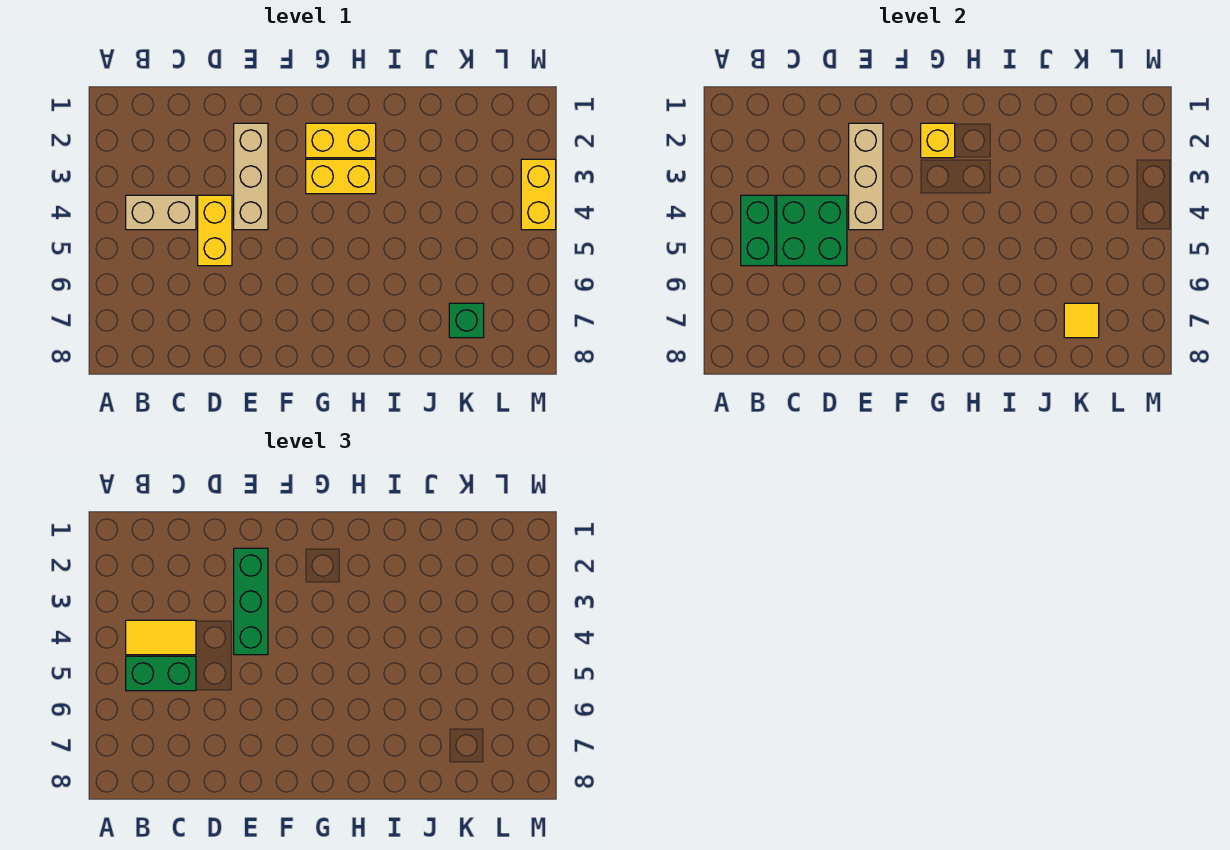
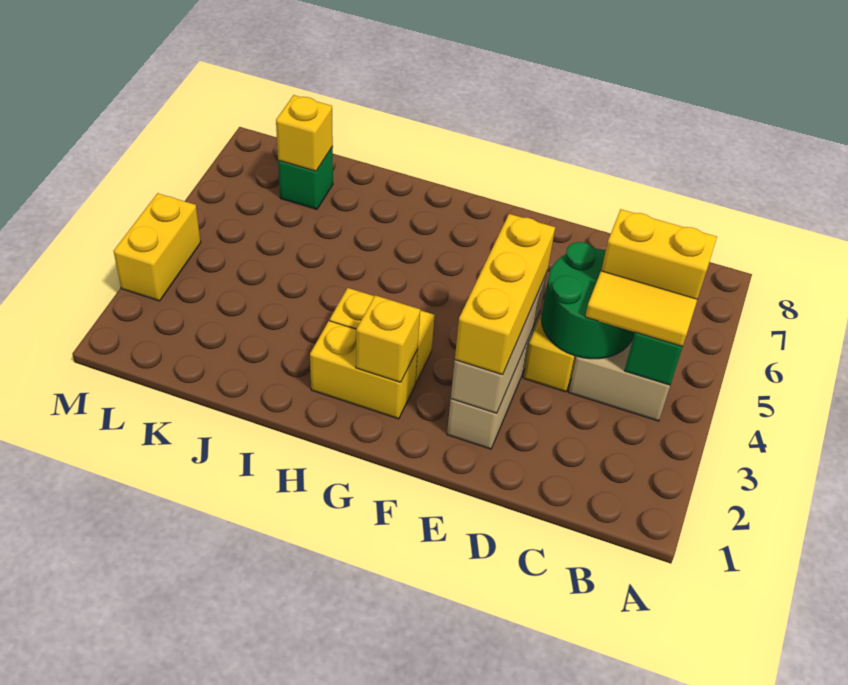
green brick B5:C5 level 3 -> yellow brick B5:C5 level 3
green brick C4:D5 level 2 -> green round brick C4:D5 level 2
green brick E2:E4 level 3 -> yellow brick E2:E4 level 3
yellow tile K7 level 2 -> yellow brick K7 level 2

